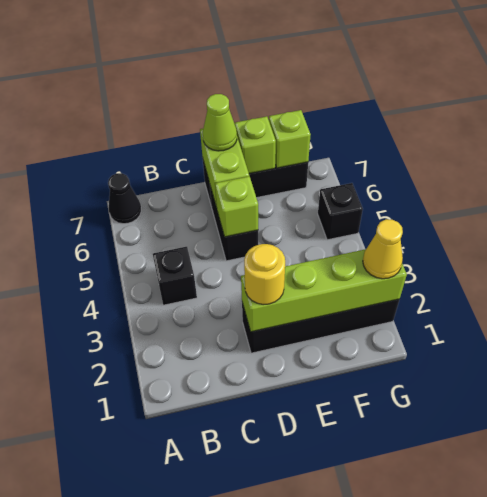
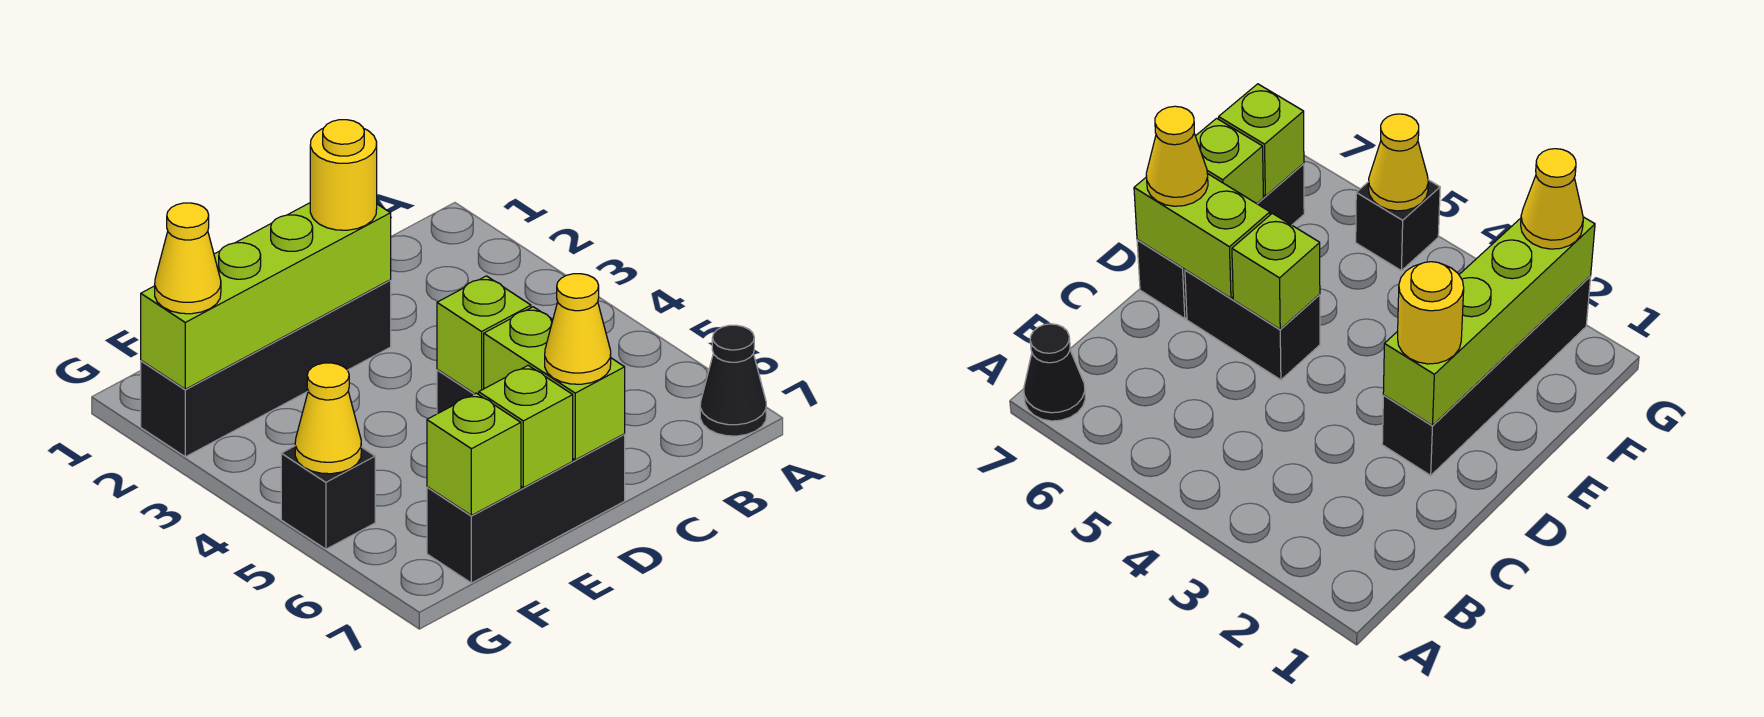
black brick B4 level 1 -> none
lime cone D7 level 3 -> yellow cone D7 level 3
none -> yellow cone G5 level 2

